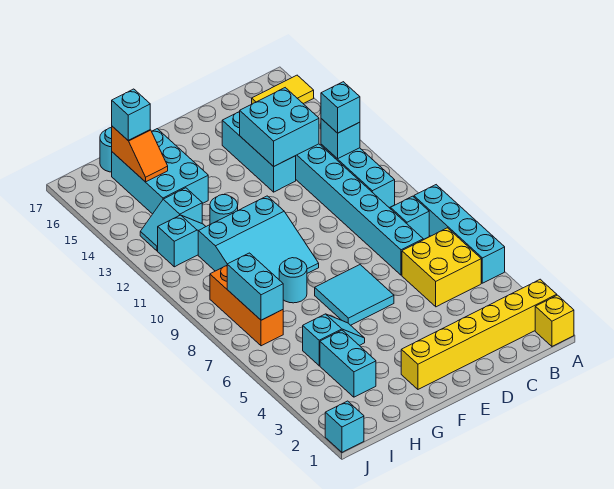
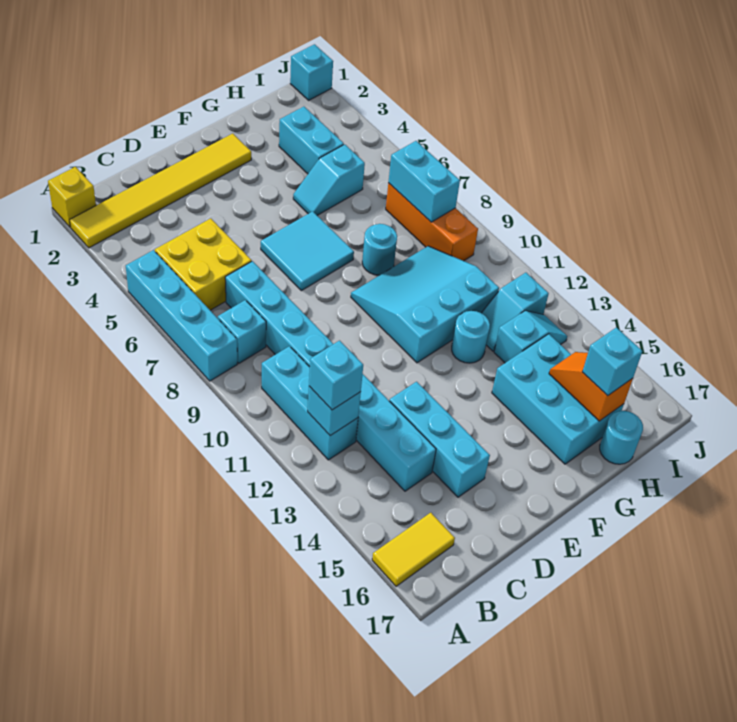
yellow brick A2:F2 level 1 -> yellow tile A2:F2 level 1
cyan brick C13:D14 level 2 -> none

